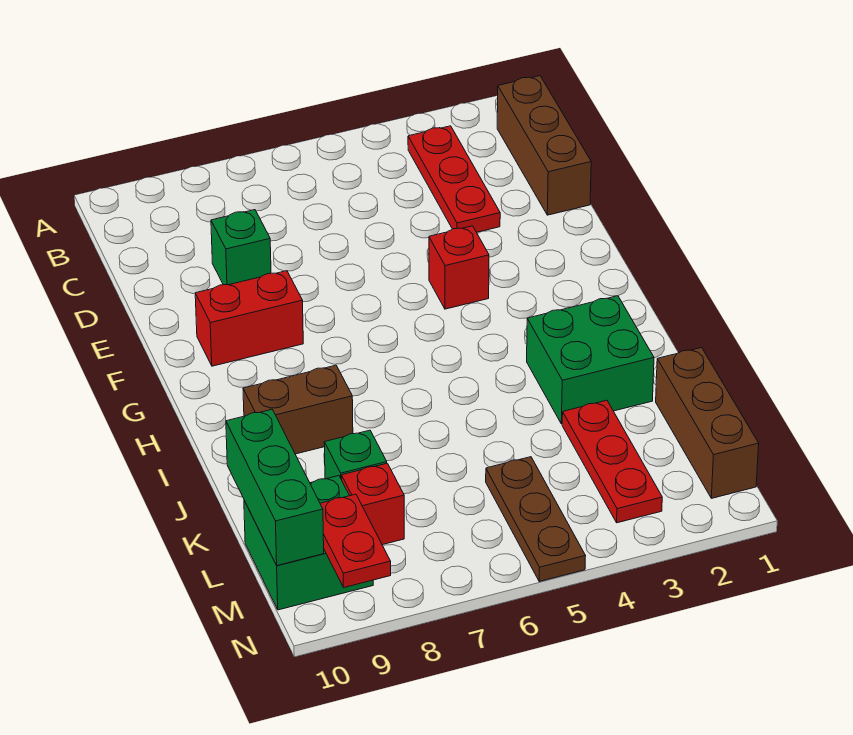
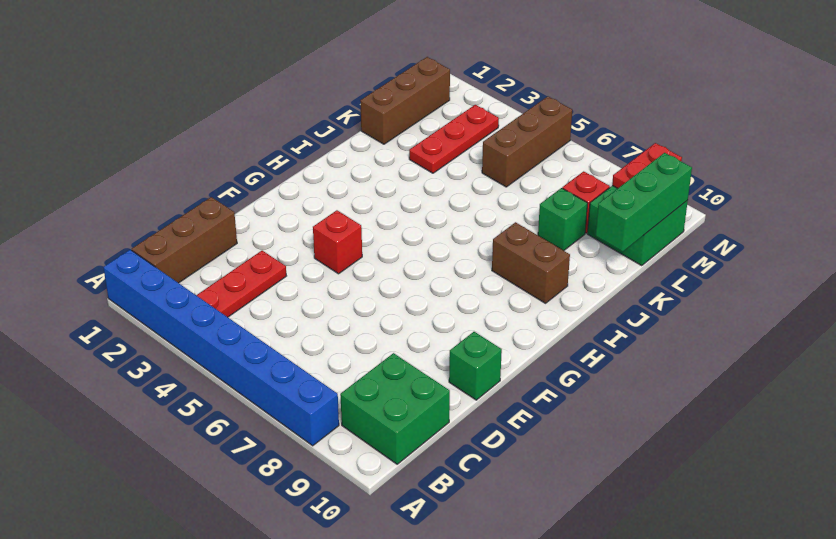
none -> blue brick A1:A8 level 1
green brick D8 level 1 -> green brick E10 level 1
red brick F8:F9 level 1 -> none
green brick I2:J3 level 1 -> green brick B9:C10 level 1
brown plate L5:N5 level 1 -> brown brick L5:N5 level 1

